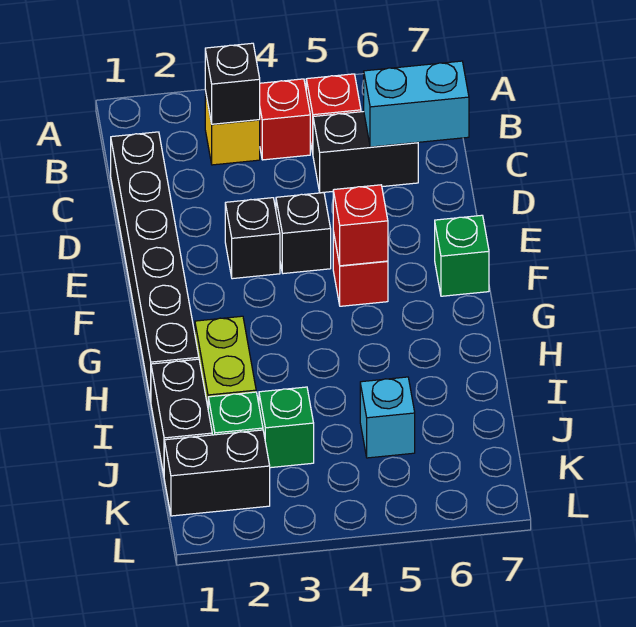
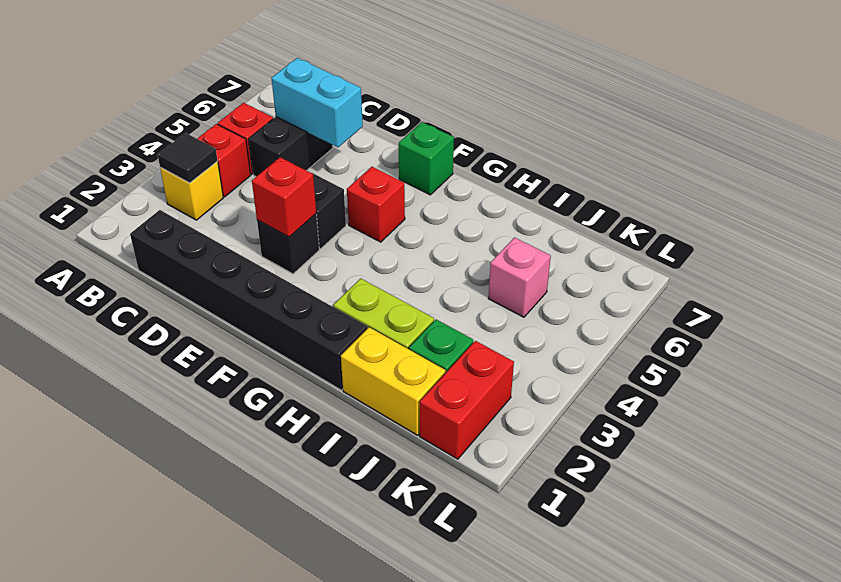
black brick B3 level 2 -> black tile B3 level 2
cyan brick C6:C7 level 2 -> cyan brick C6:D6 level 2
red brick F5 level 2 -> red brick E3 level 2
black brick I1:J1 level 1 -> yellow brick I1:J1 level 1
green brick J3 level 1 -> none
cyan brick J5 level 1 -> pink brick J5 level 1
black brick K1:K2 level 1 -> red brick K1:K2 level 1

